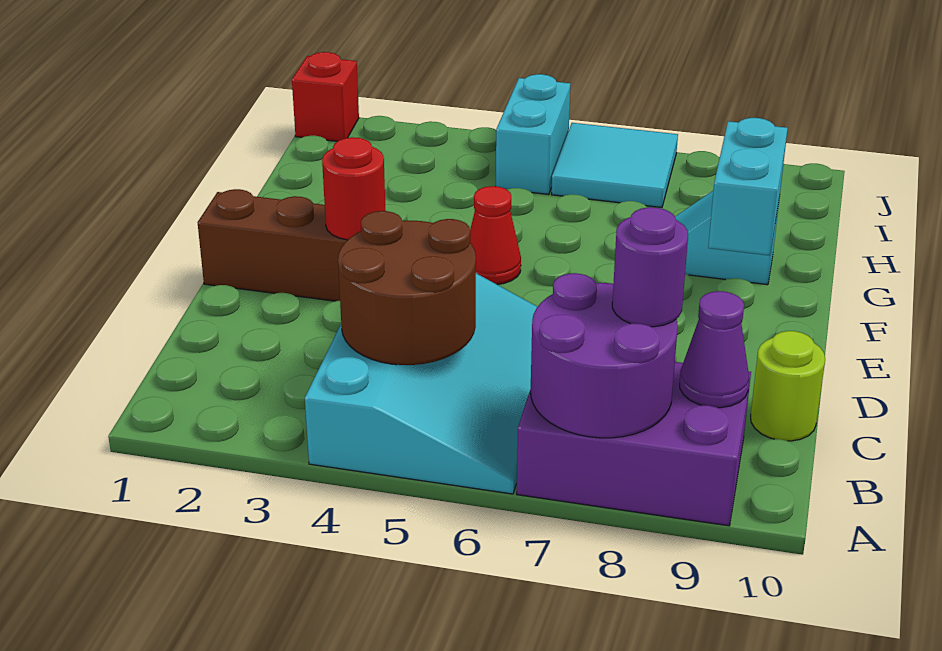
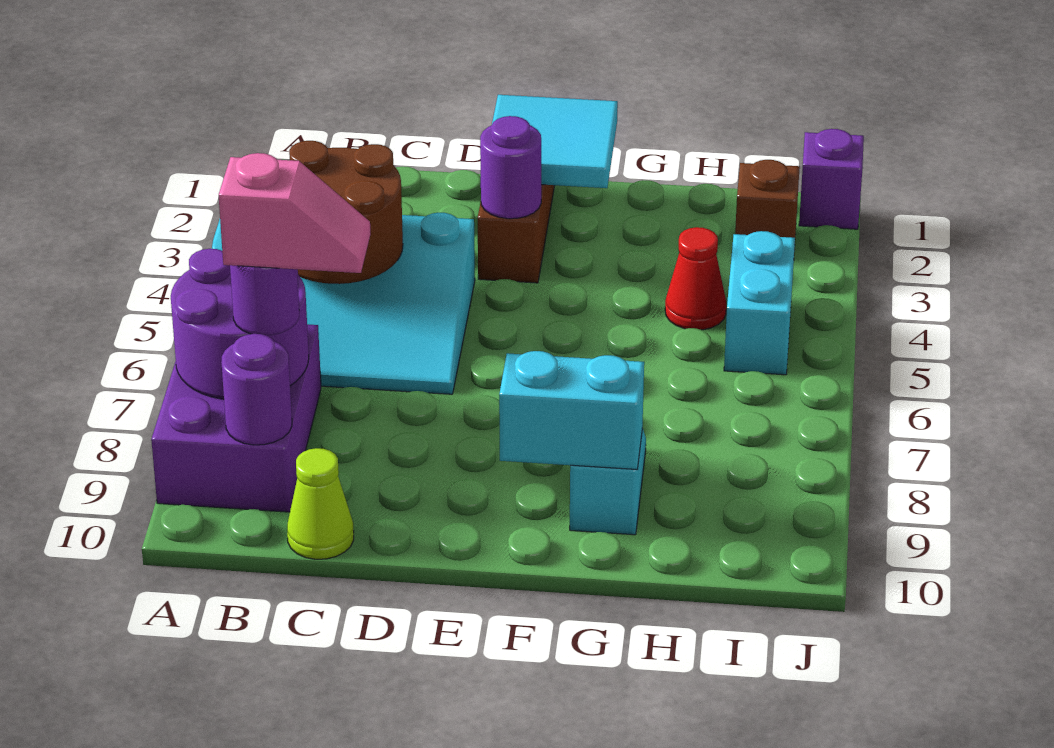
none -> pink slope B8:C8 level 4 top B
purple cone B9 level 2 -> purple round brick B9 level 2
lime round brick C10 level 1 -> lime cone C10 level 1
red round brick E3 level 2 -> purple round brick E3 level 2
red cone F5 level 1 -> red cone H4 level 1
none -> brown brick I2 level 1
cyan brick I5:J5 level 1 -> cyan brick I4:I5 level 1
cyan tile I6:J7 level 1 -> cyan tile E1:F2 level 2
red brick J1 level 1 -> purple brick J1 level 1

